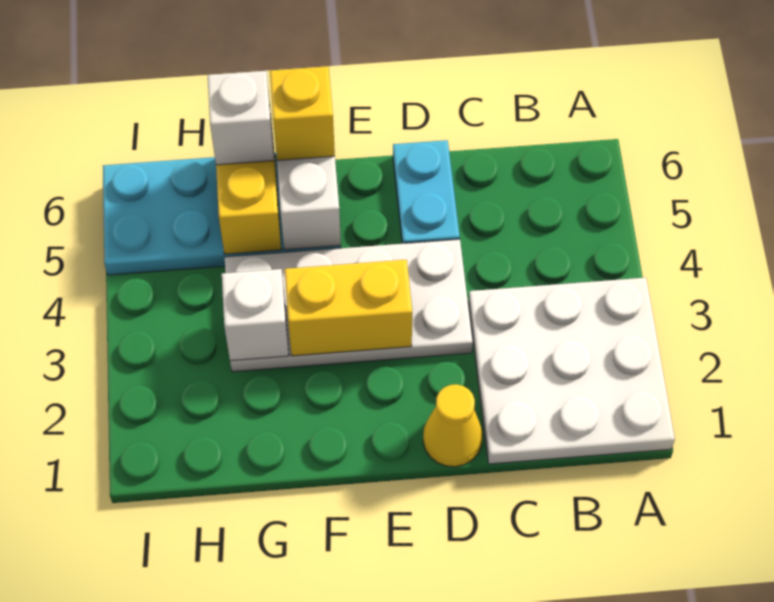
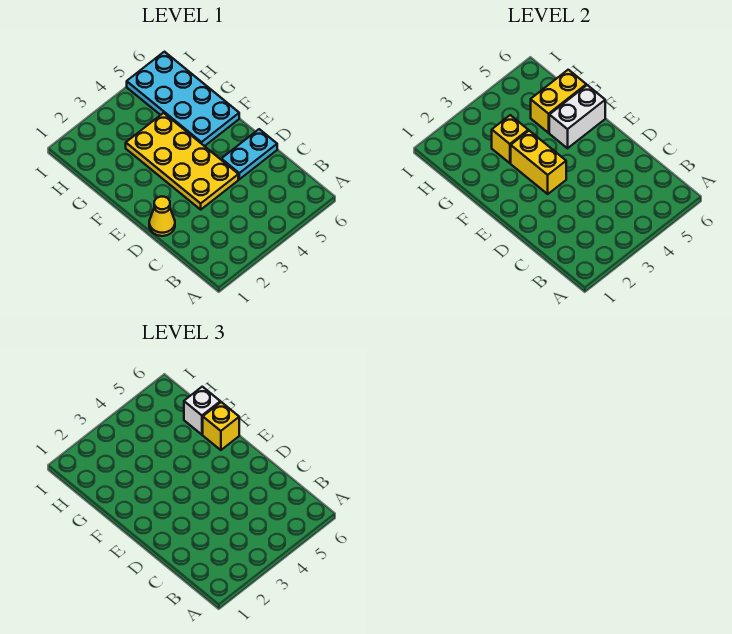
white plate A1:C3 level 1 -> none
white plate D3:G4 level 1 -> yellow plate D3:G4 level 1
white brick G3 level 2 -> yellow brick G3 level 2

